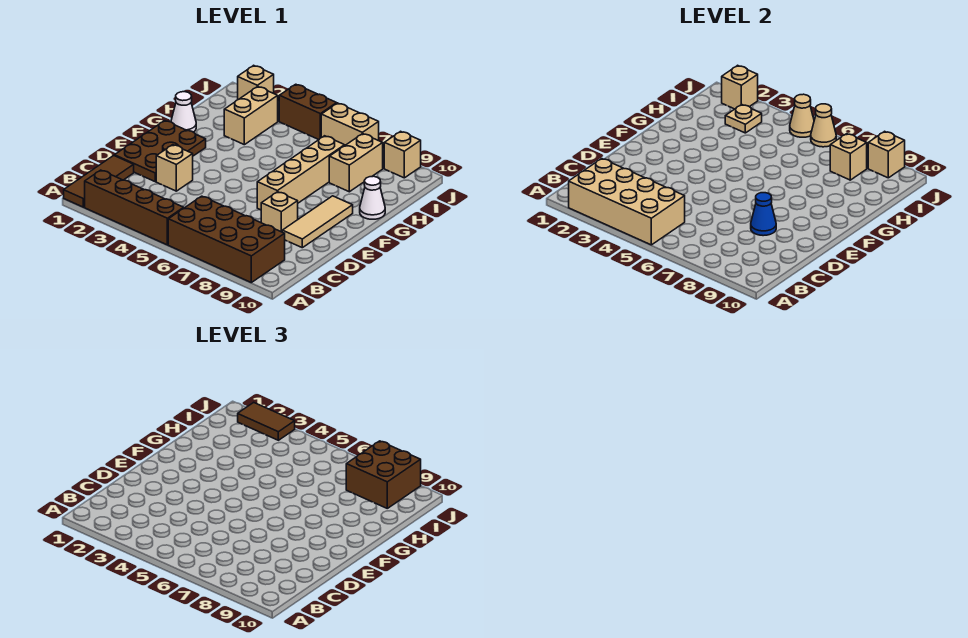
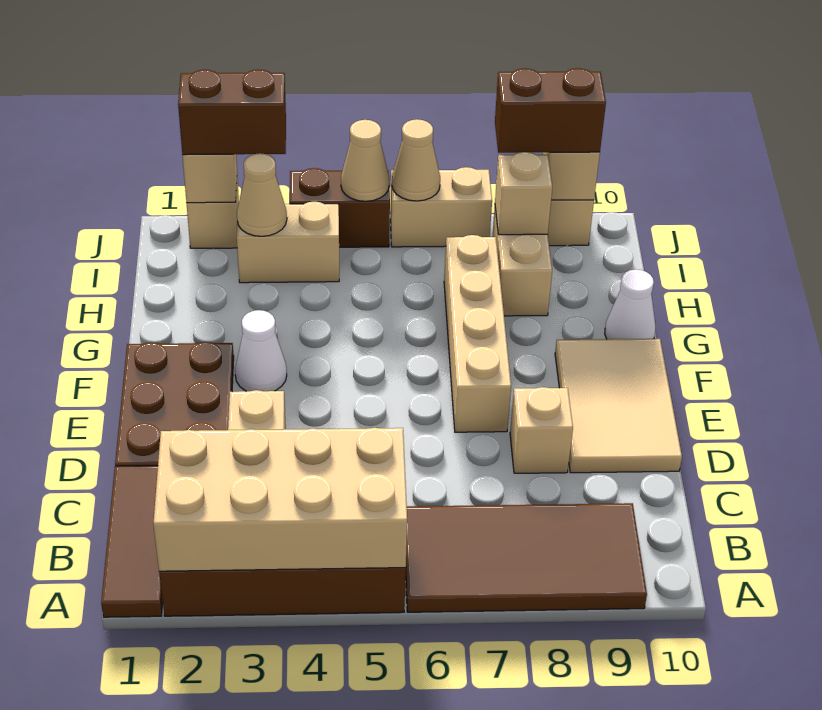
brown brick A6:B9 level 1 -> brown tile A6:B9 level 1
blue cone D8 level 2 -> none
tan tile D9:F9 level 1 -> tan tile D9:F10 level 1
white cone G1 level 1 -> white cone F3 level 1
tan brick H3:I3 level 1 -> tan brick I3:I4 level 1
tan plate I3 level 2 -> tan cone I3 level 2
brown brick I8:J9 level 3 -> brown brick J8:J9 level 3
brown tile J2:J3 level 3 -> brown brick J2:J3 level 3

